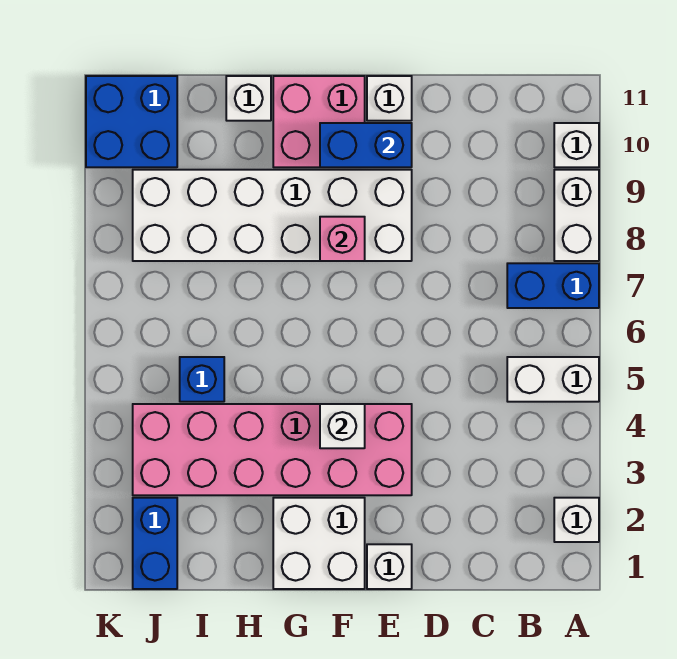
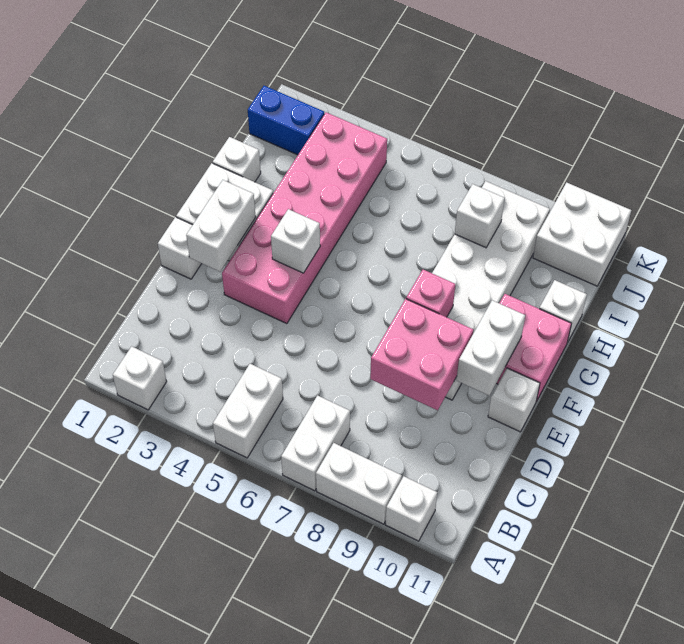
blue brick A7:B7 level 1 -> white brick A7:B7 level 1
none -> pink brick D8:E9 level 2
none -> white brick E2:F2 level 2
blue brick E10:F10 level 2 -> white brick E10:F10 level 2
none -> white brick H1 level 1
blue brick I5 level 1 -> none
none -> white brick I8 level 2
blue brick J10:K11 level 1 -> white brick J10:K11 level 1

